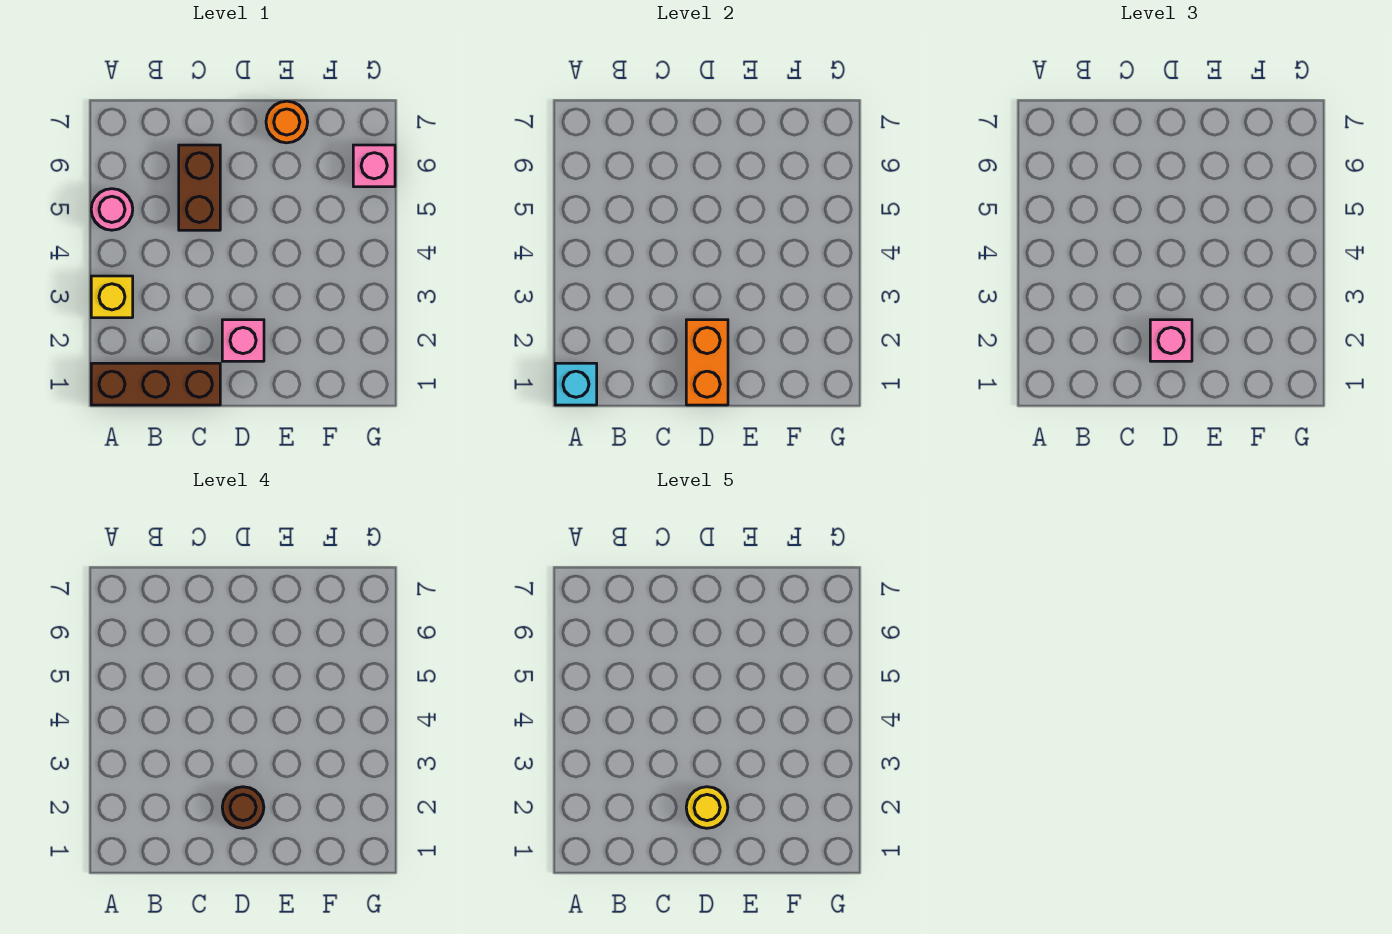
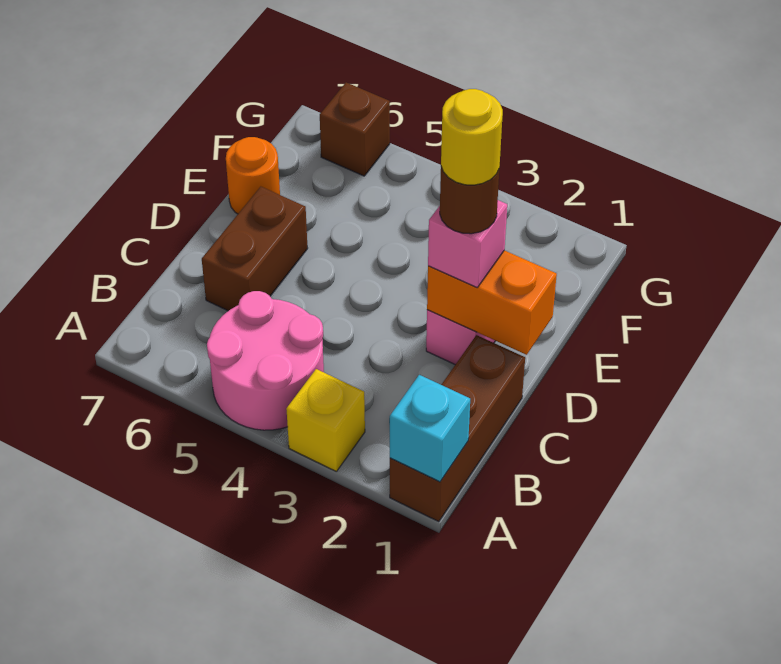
pink round brick A5 level 1 -> pink round brick A4:B5 level 1
brown brick C5:C6 level 1 -> brown brick C6:D6 level 1
pink brick G6 level 1 -> brown brick G6 level 1

